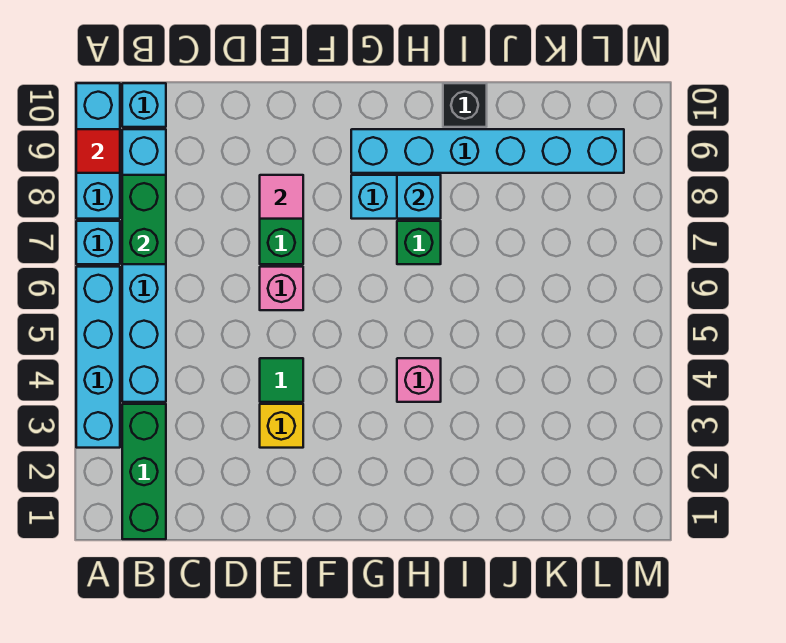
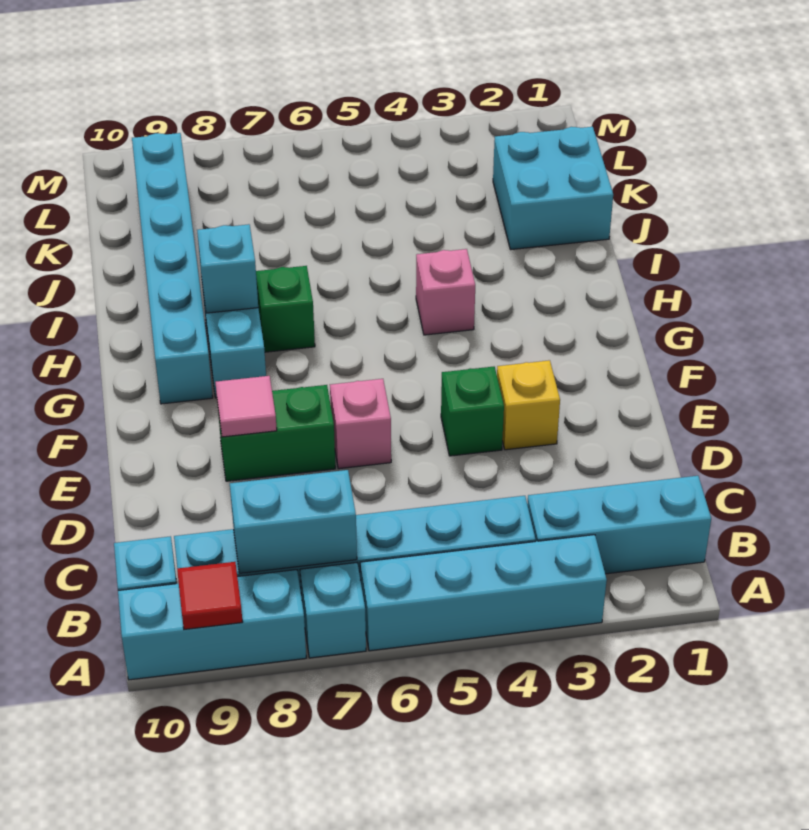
green brick B1:B3 level 1 -> cyan brick B1:B3 level 1
green brick B7:B8 level 2 -> cyan brick B7:B8 level 2
green tile E4 level 1 -> green brick E4 level 1
black brick I10 level 1 -> none
none -> cyan brick J1:K2 level 1

